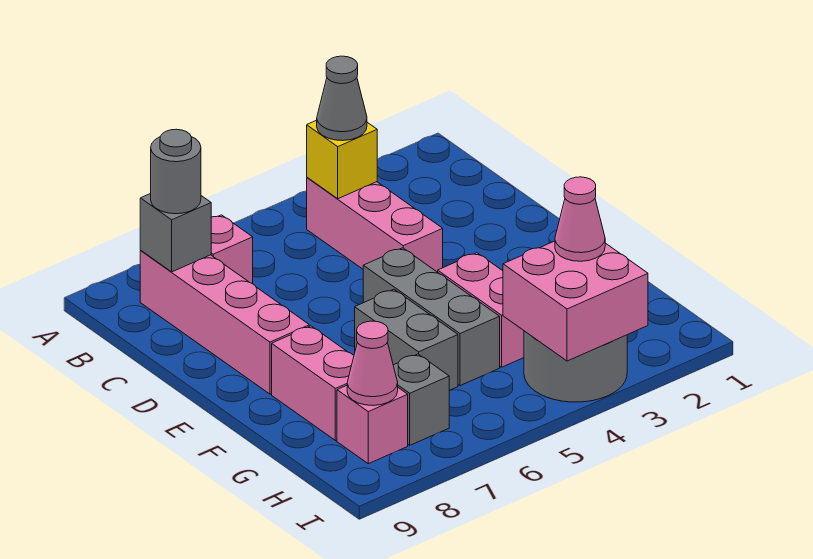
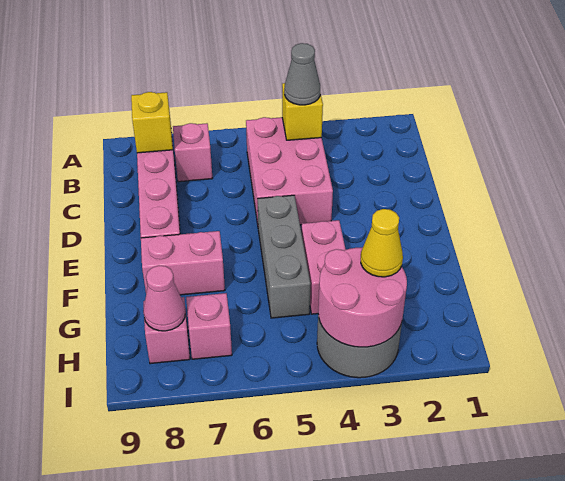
pink brick B4:D4 level 1 -> pink brick B4:D5 level 1
grey brick B8 level 2 -> yellow brick B8 level 2
grey round brick B8 level 3 -> none
grey brick F6:G6 level 1 -> none
pink brick F8:G8 level 1 -> pink brick F7:F8 level 1
pink brick H3:I4 level 2 -> pink round brick H3:I4 level 2
pink cone H3 level 3 -> yellow cone H3 level 3
grey brick H7 level 1 -> pink brick H7 level 1

